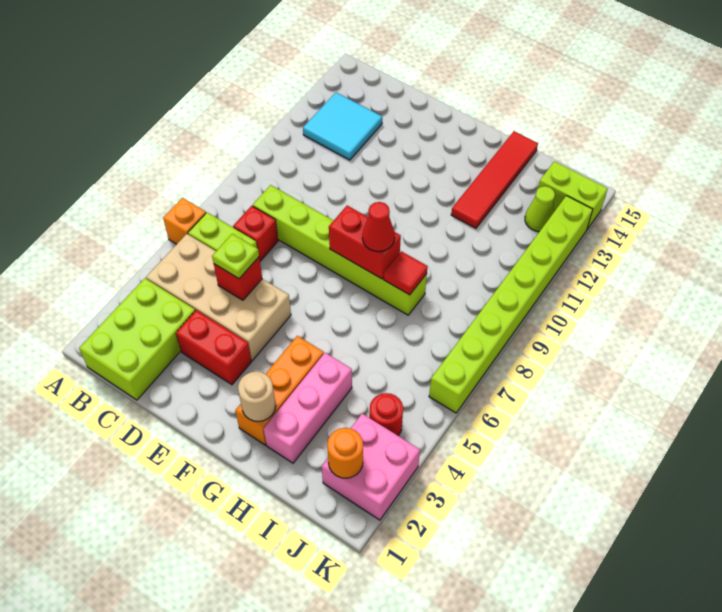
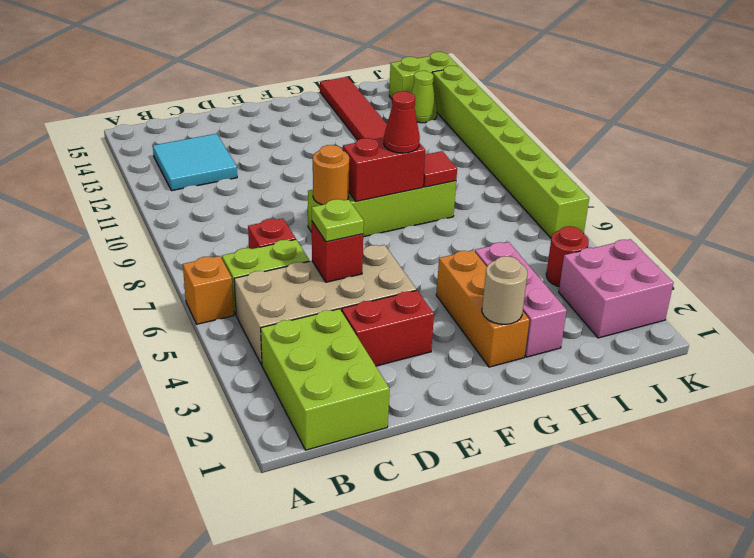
lime brick C8:H8 level 1 -> lime brick E8:H8 level 1
orange round brick J2 level 2 -> orange round brick E8 level 2

